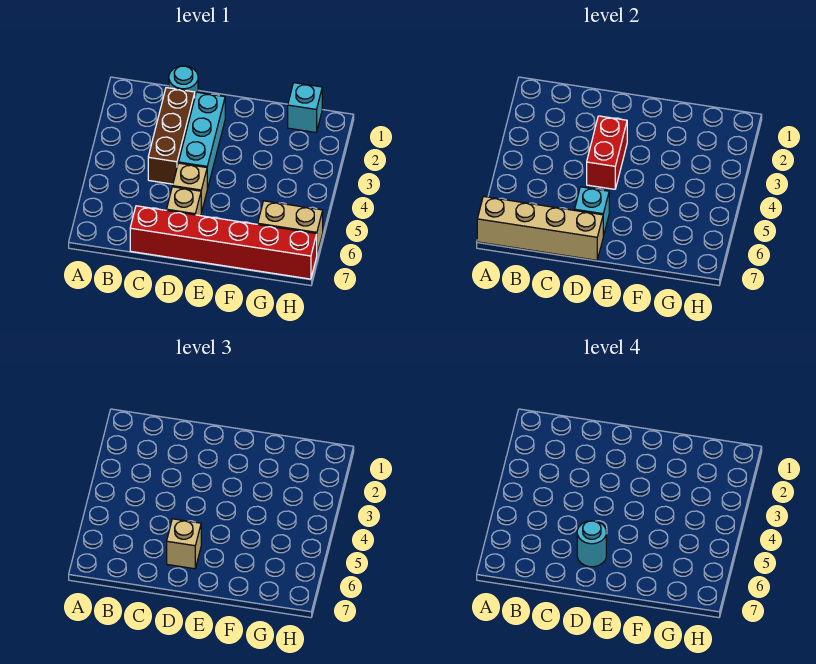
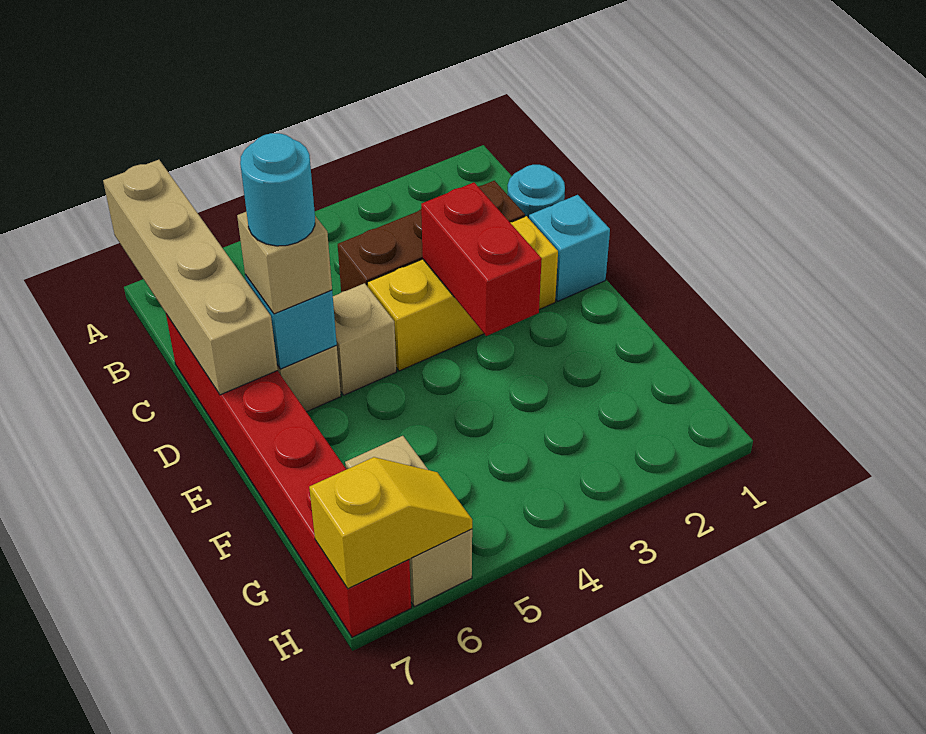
cyan brick D2:D4 level 1 -> yellow brick D2:D4 level 1
red brick D3:D4 level 2 -> red brick D3:E3 level 2
cyan brick G1 level 1 -> cyan brick D1 level 1
none -> yellow slope H6:H7 level 2 top 7

